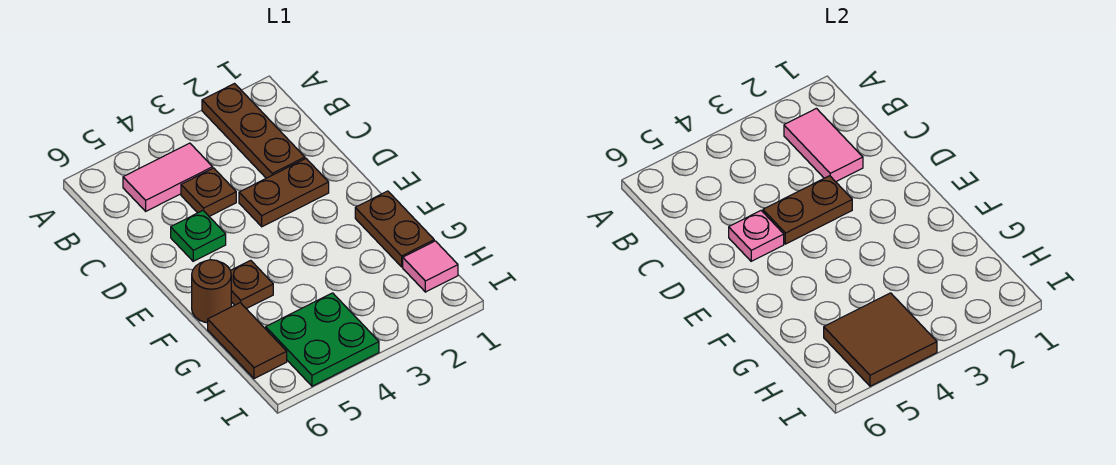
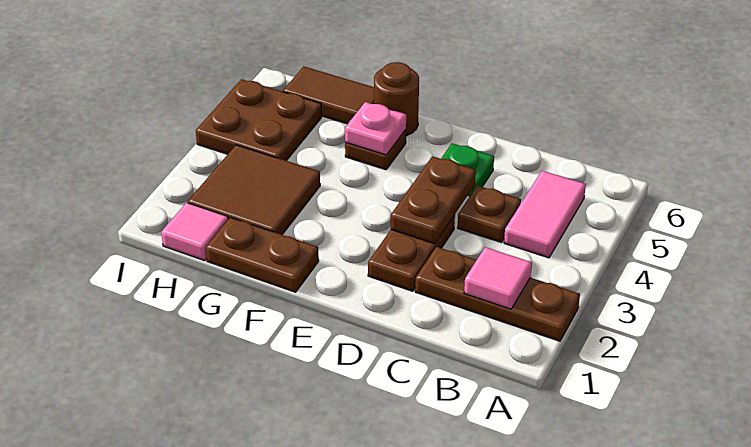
pink tile B2:C2 level 2 -> pink tile B2 level 2
pink plate D5 level 2 -> pink plate F5 level 2
green plate H4:I5 level 1 -> brown plate H4:I5 level 1
brown tile H4:I5 level 2 -> brown tile G2:H3 level 1

